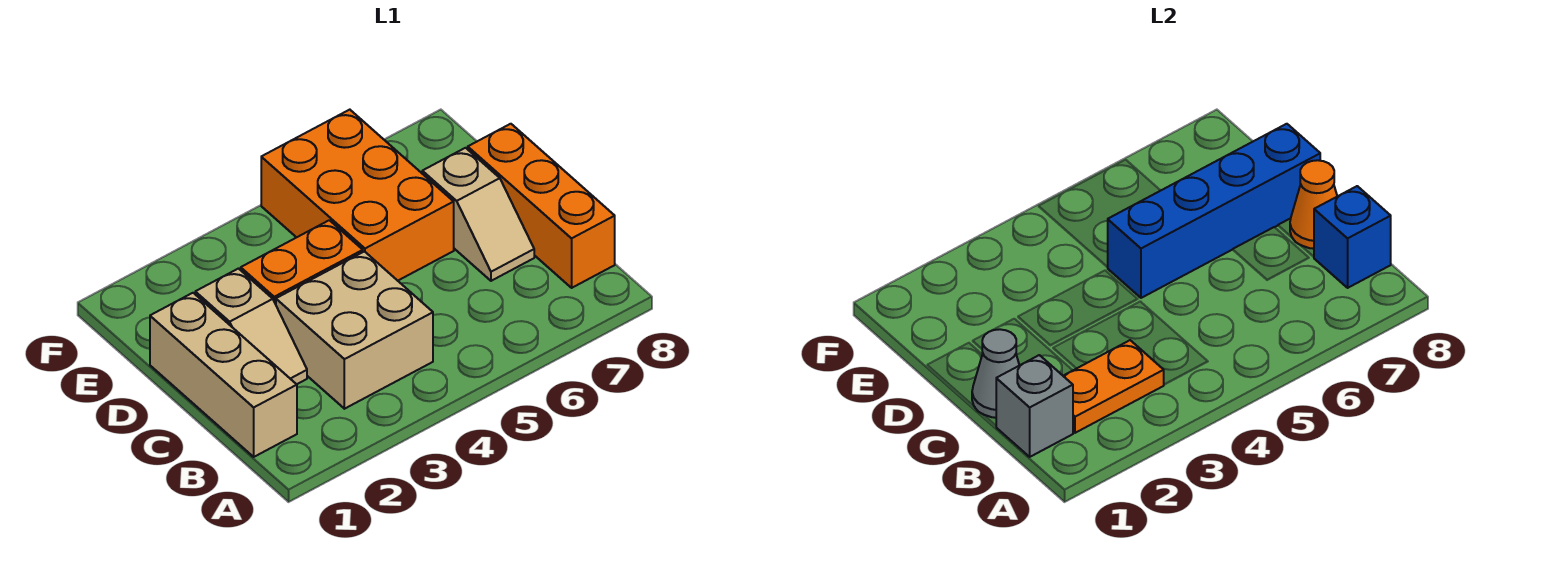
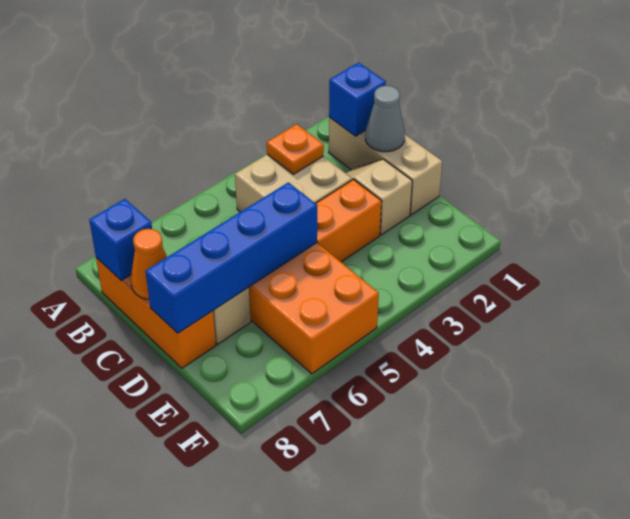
grey brick B1 level 2 -> blue brick B1 level 2
orange plate B2:B3 level 2 -> orange plate B3 level 2

